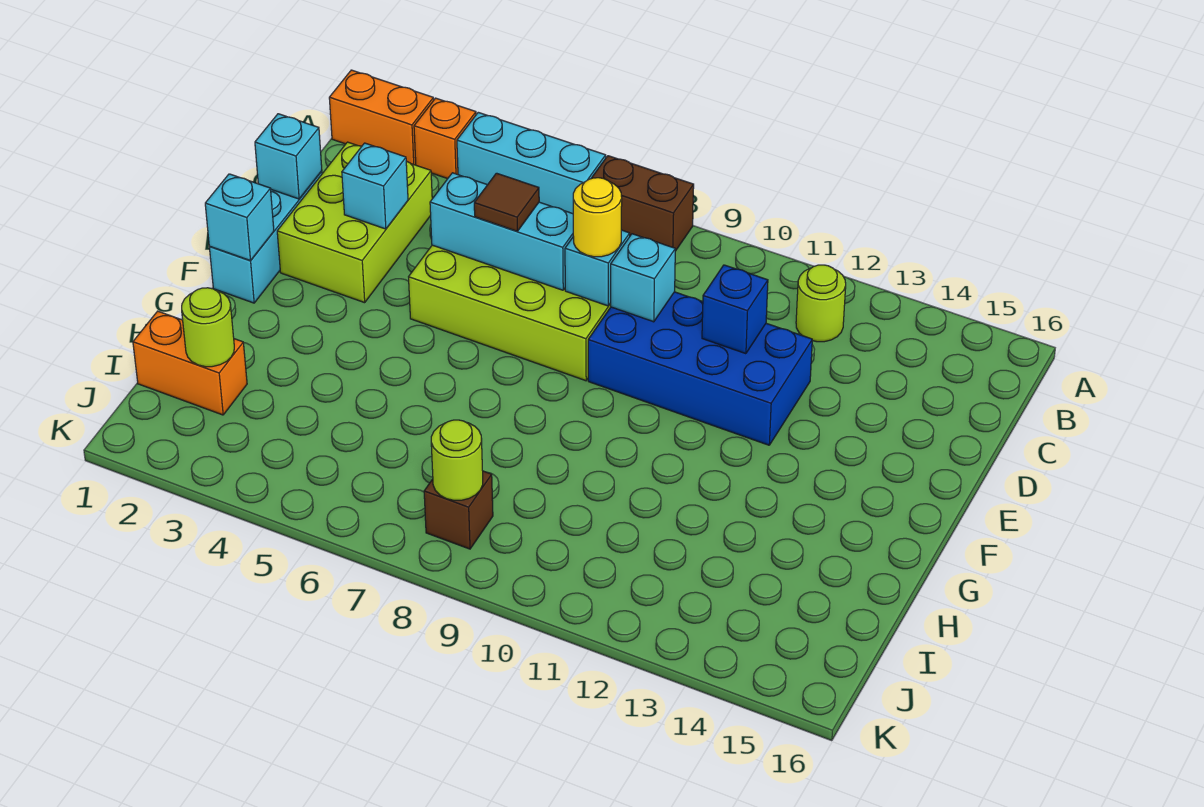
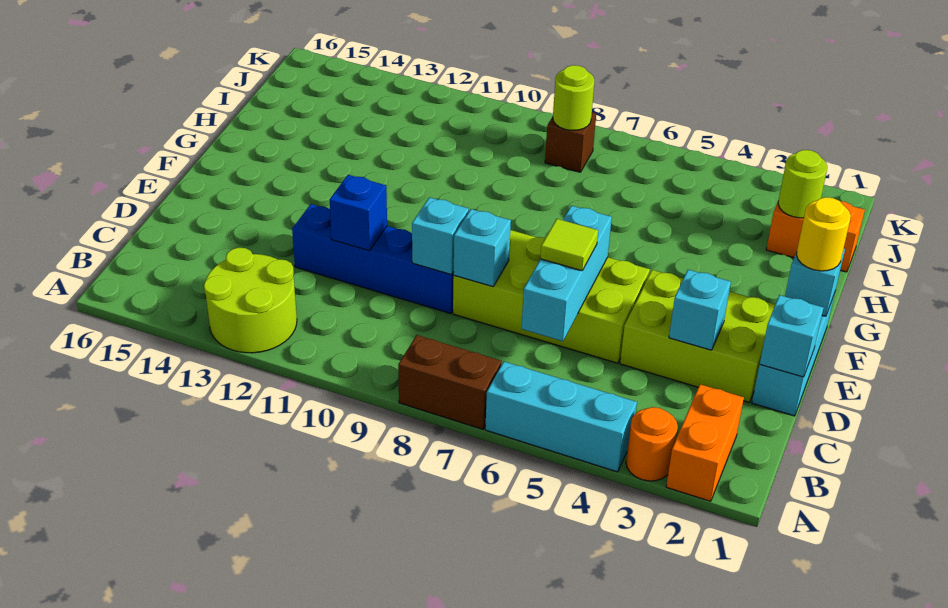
orange brick A1:A2 level 1 -> orange brick A2:B2 level 1
orange brick A3 level 1 -> orange round brick A3 level 1
lime round brick B12 level 1 -> lime round brick A12:B13 level 1
lime brick C2:E3 level 1 -> lime brick D2:E4 level 1
cyan brick D5:D7 level 2 -> cyan brick C6:E6 level 2
brown tile D6 level 3 -> lime tile D6 level 3
yellow round brick D8 level 3 -> yellow round brick F1 level 3
blue brick D9:E12 level 1 -> blue brick D9:D12 level 1

